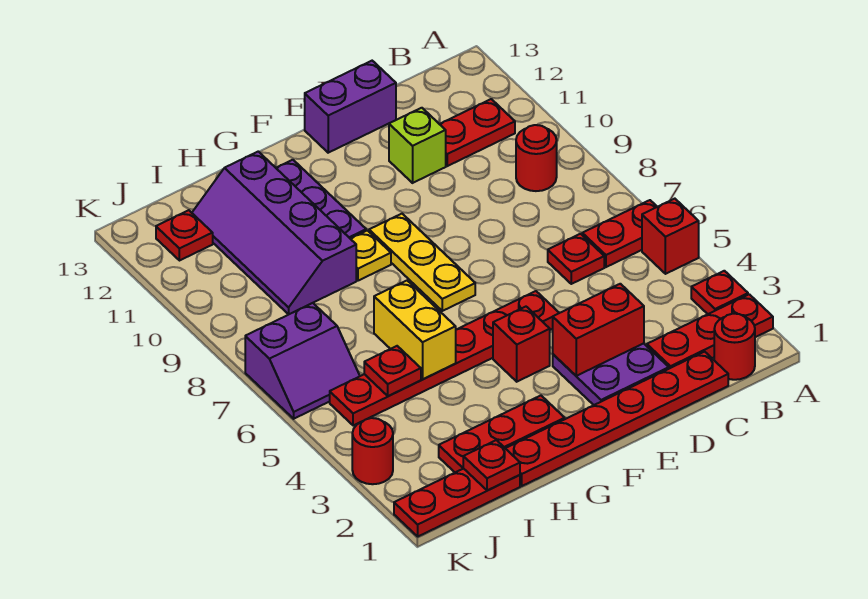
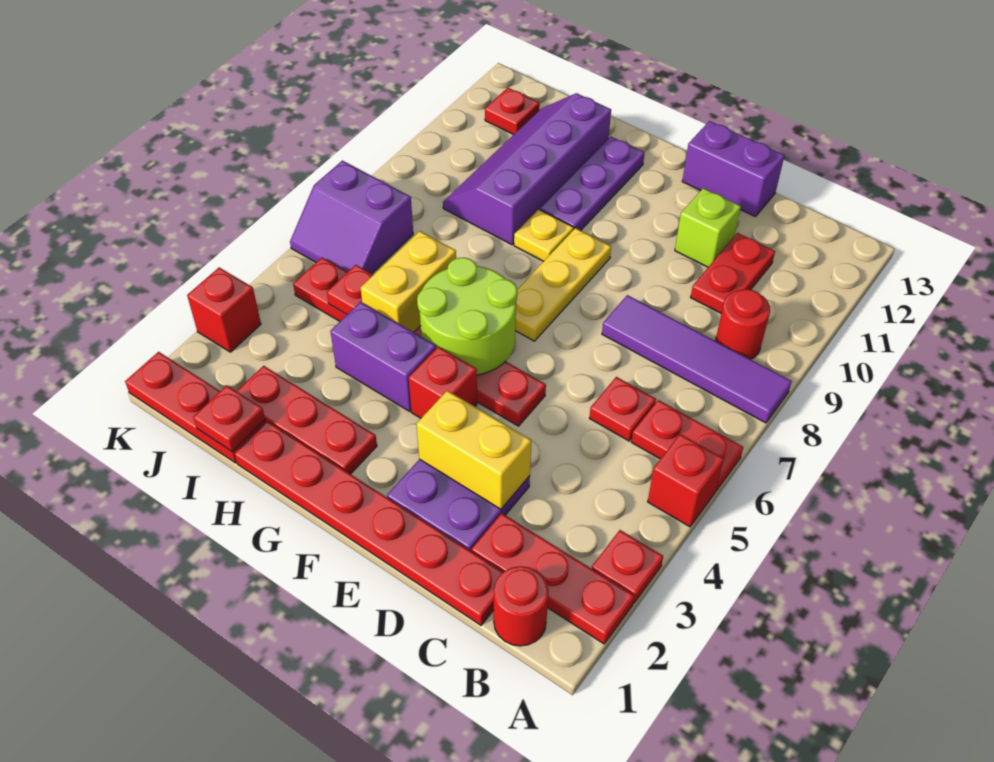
none -> purple tile A8:D8 level 1
red plate B11:C11 level 1 -> red plate C10:C11 level 1
red brick D3:E3 level 2 -> yellow brick D3:E3 level 2
none -> lime round brick F5:G6 level 2
none -> purple brick G4:H4 level 1
red round brick K3 level 1 -> red brick K3 level 1

